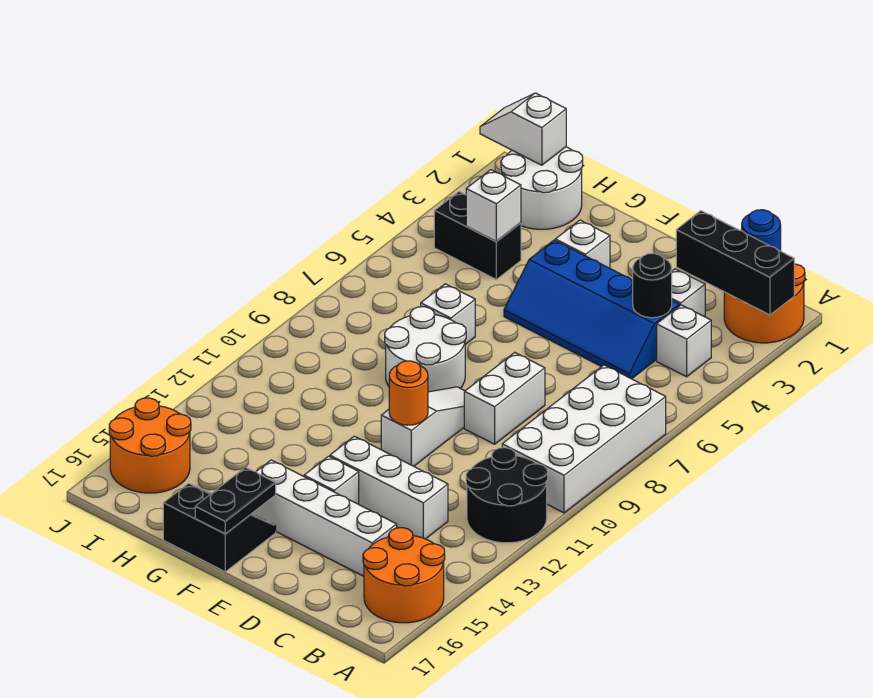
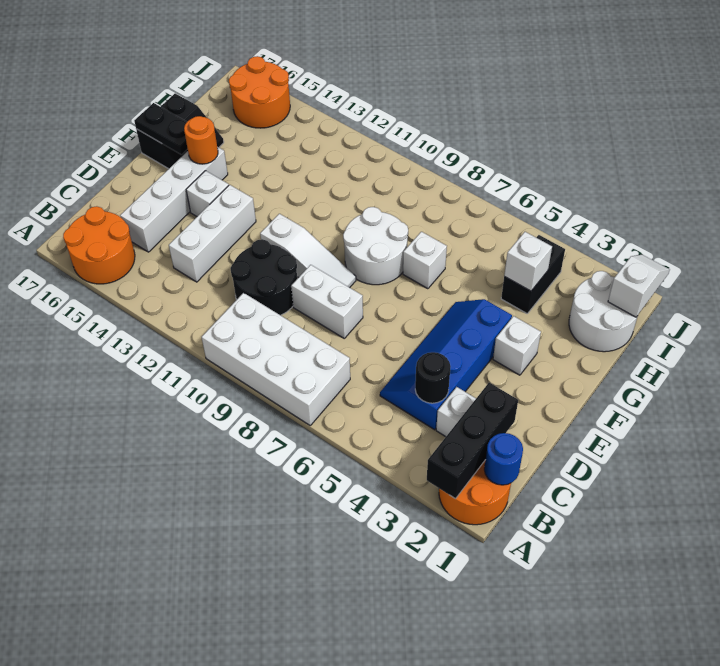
black round brick A11:B12 level 1 -> black round brick C10:D11 level 1
white brick B4 level 1 -> none
orange round brick E11 level 2 -> orange round brick F15 level 2

